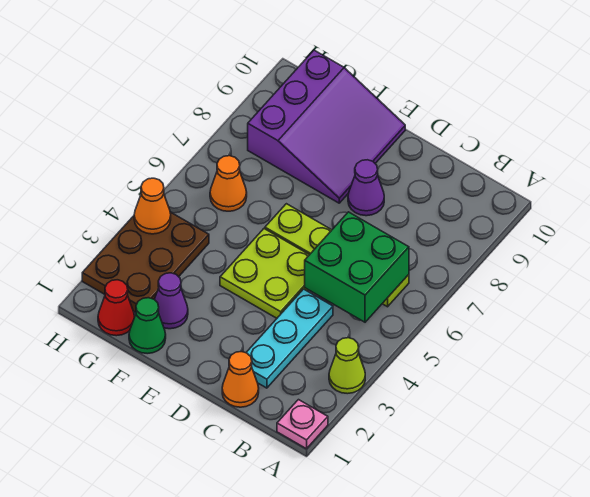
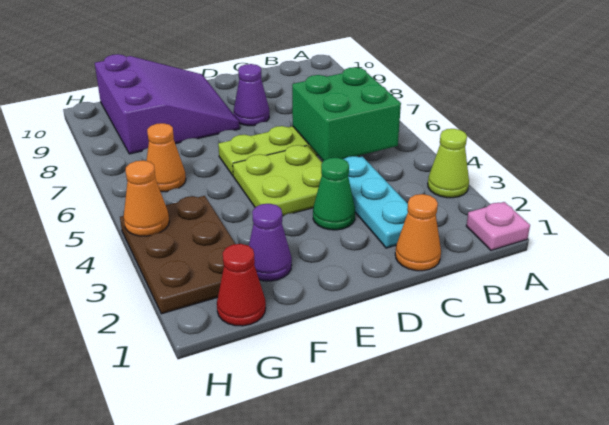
green cone F1 level 1 -> green cone D3 level 1

